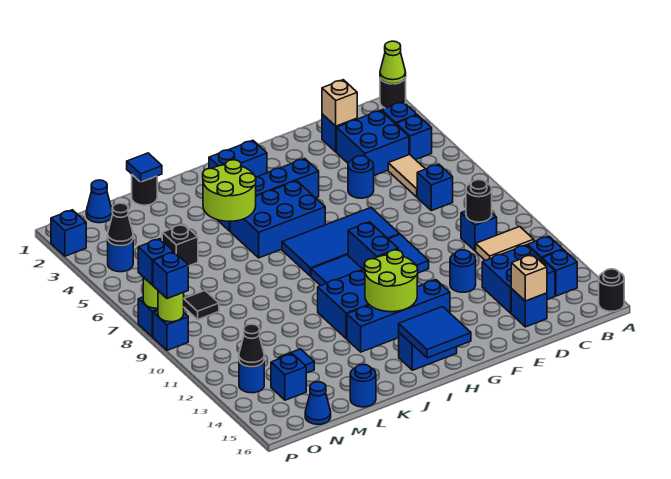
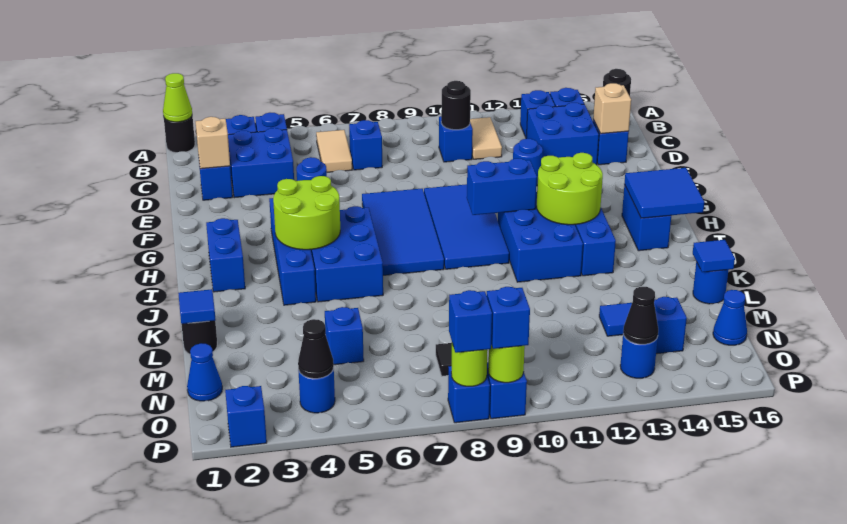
tan tile C5:C6 level 1 -> tan tile B6:C6 level 1
lime round brick J4:K5 level 2 -> lime round brick H4:I5 level 2
none -> blue tile L16 level 2
black brick M5 level 1 -> blue brick M5 level 1

